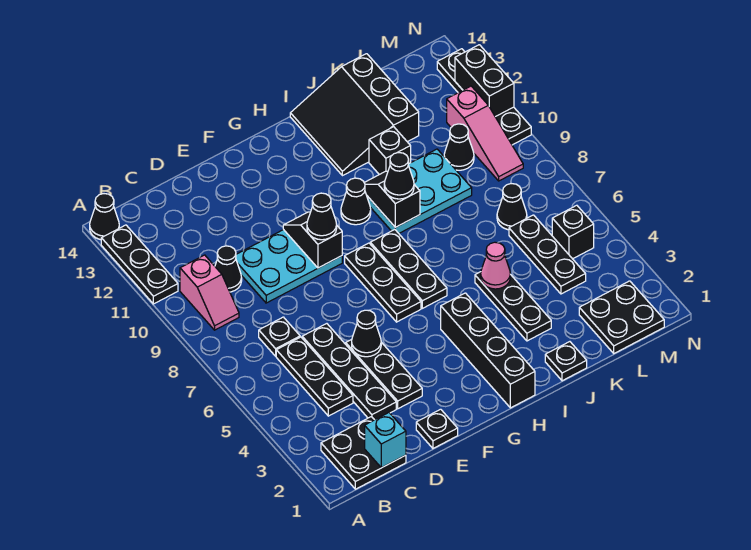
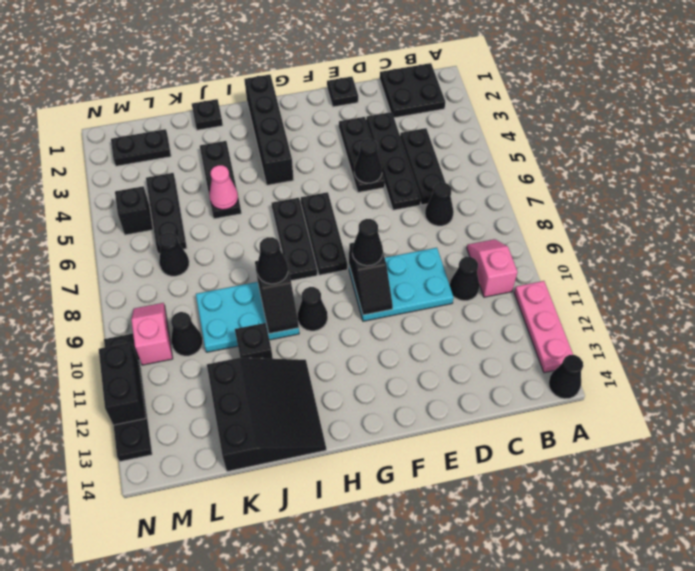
black plate A11:A13 level 1 -> pink plate A11:A13 level 1
cyan brick C1 level 2 -> none
black plate C7 level 1 -> black cone C7 level 1
black plate L1:M2 level 1 -> black plate L2:M2 level 1
pink slope M9:M11 level 1 top 11 -> pink slope M9:M10 level 1 top 10

